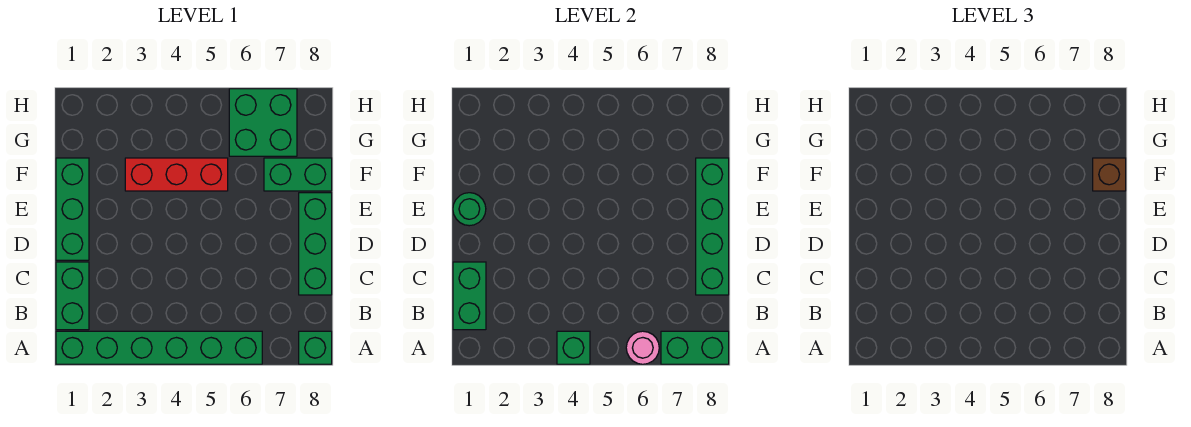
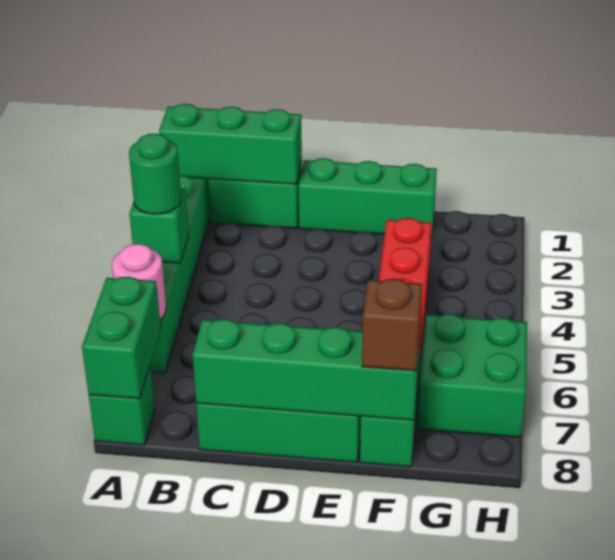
green brick B1:C1 level 2 -> green brick A1:C1 level 2
green round brick E1 level 2 -> green round brick A4 level 3

